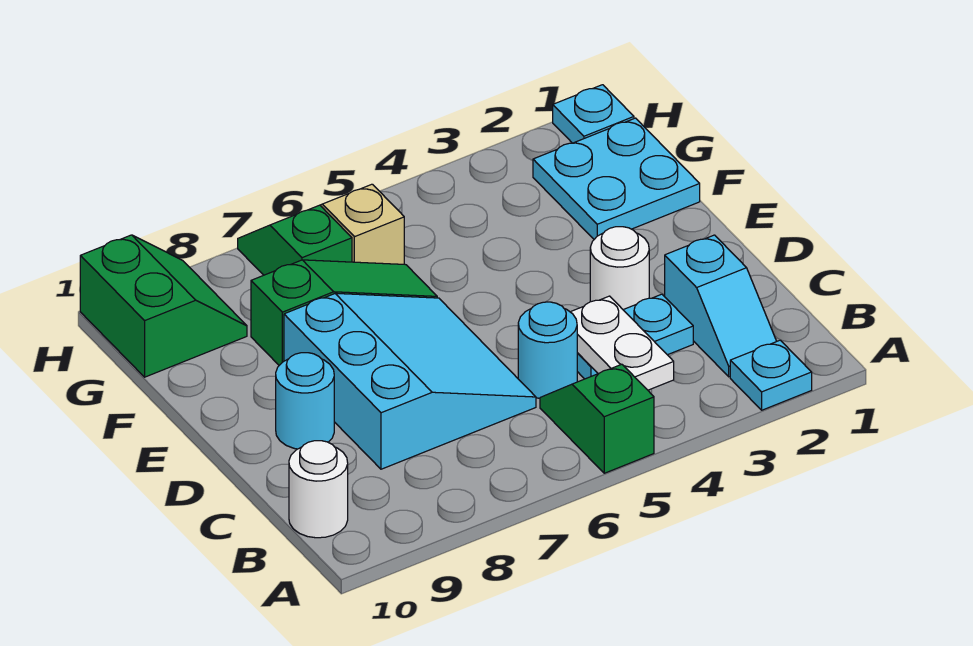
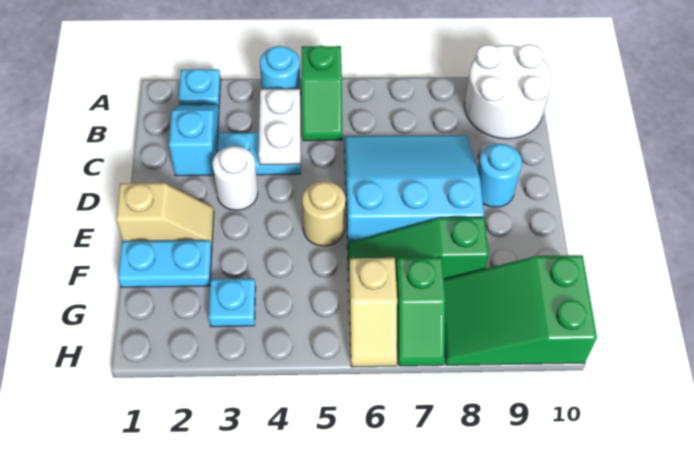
white round brick B10 level 1 -> white round brick A9:B10 level 1
cyan round brick C5 level 1 -> cyan round brick A4 level 1
cyan slope C6:E8 level 1 top 8 -> cyan slope C6:E8 level 1 top E
none -> tan slope E1:E2 level 1 top 1
none -> tan round brick E5 level 1
cyan plate F1:G2 level 1 -> cyan plate F1:F2 level 1
green slope G9:H10 level 1 top 10 -> green slope G8:H10 level 1 top 10
cyan plate H1 level 1 -> cyan plate G3 level 1

